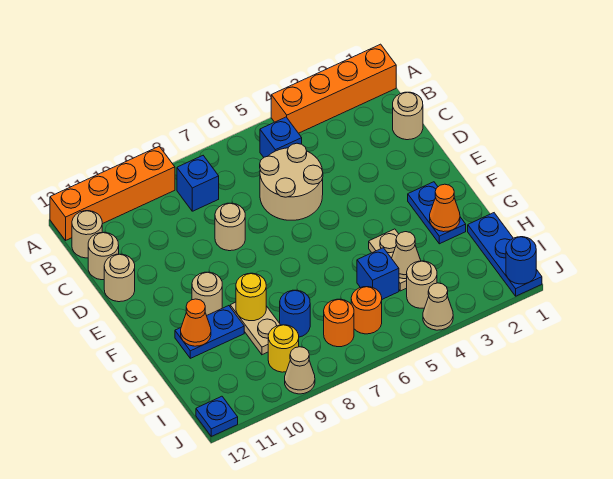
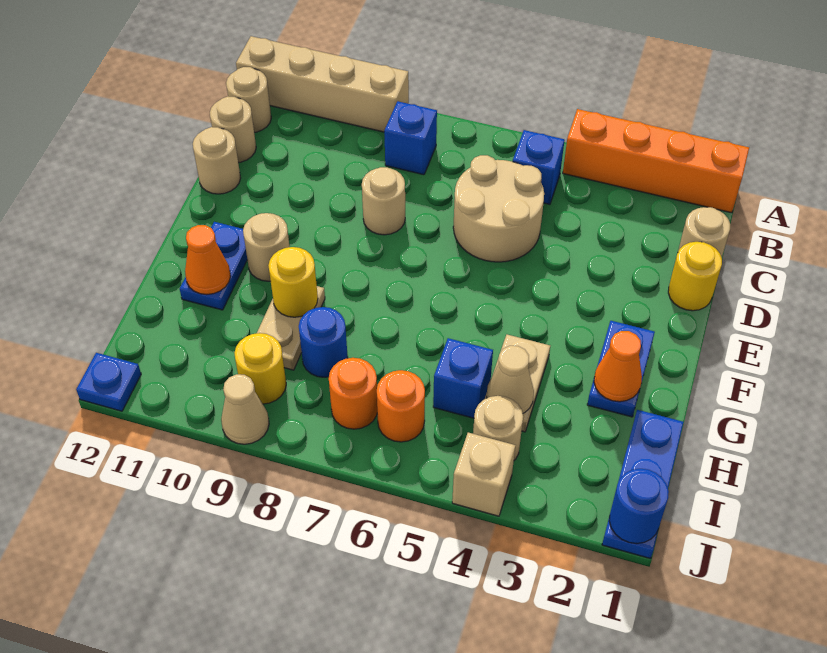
orange brick A9:A12 level 1 -> tan brick A9:A12 level 1
none -> yellow round brick D1 level 1
blue plate G10:G11 level 1 -> blue plate F11:G11 level 1
tan cone J4 level 1 -> tan brick J4 level 1

